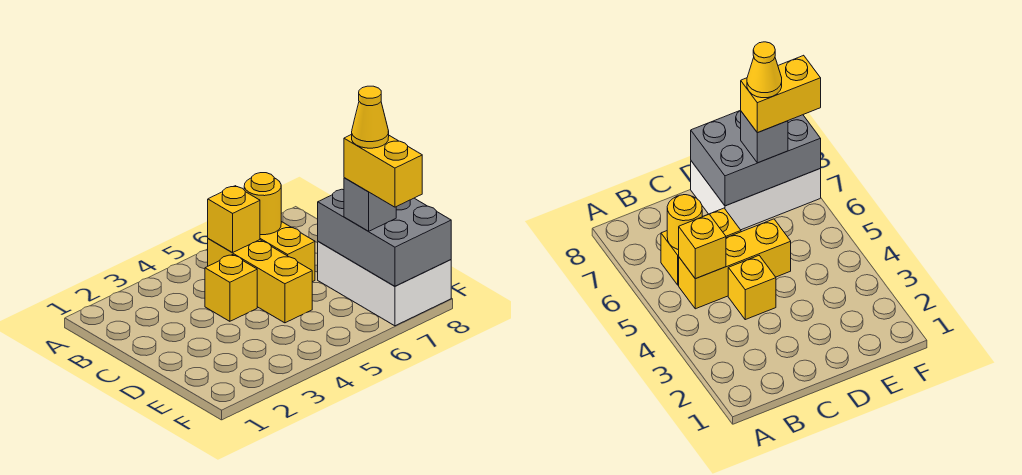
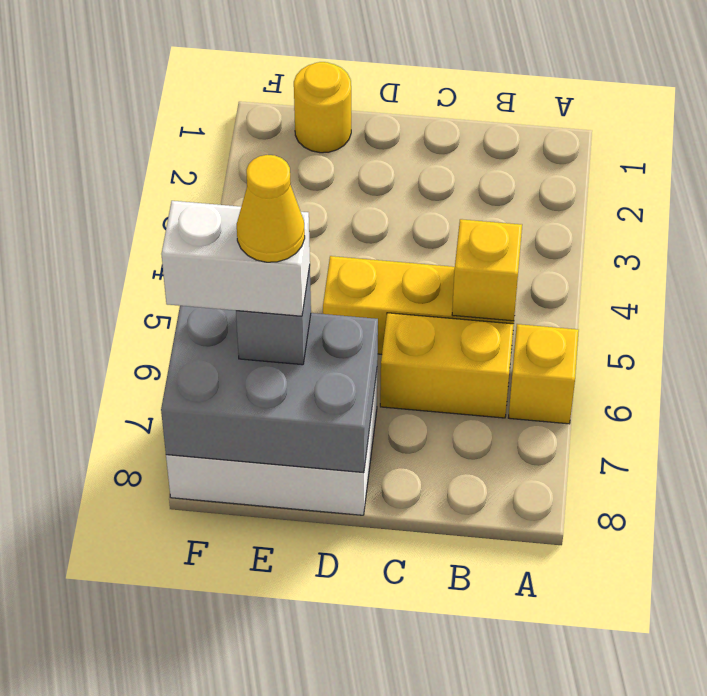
yellow round brick B6 level 2 -> yellow round brick E1 level 1
yellow brick C4 level 1 -> yellow brick A6 level 1
yellow brick E7:F7 level 4 -> white brick E7:F7 level 4

